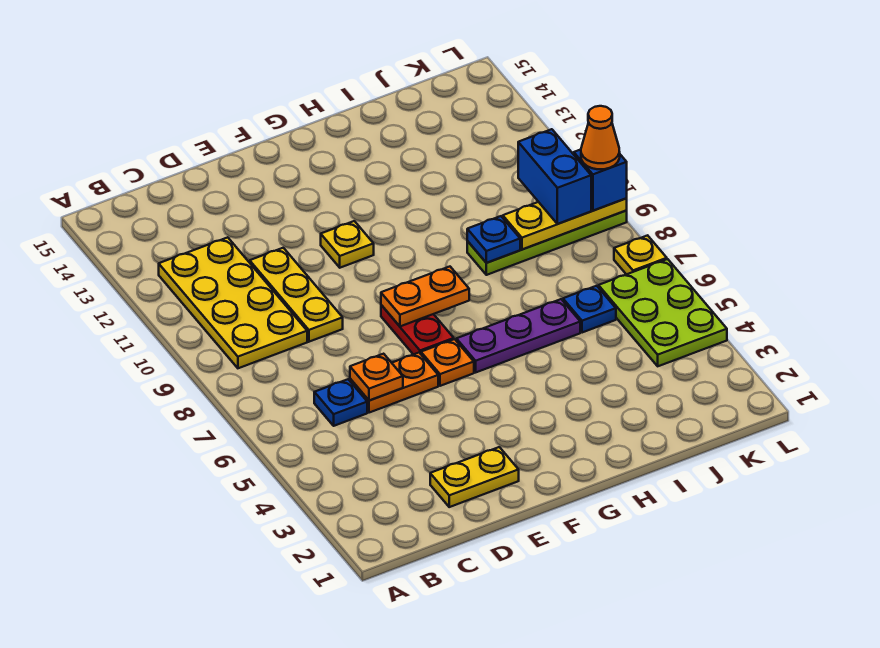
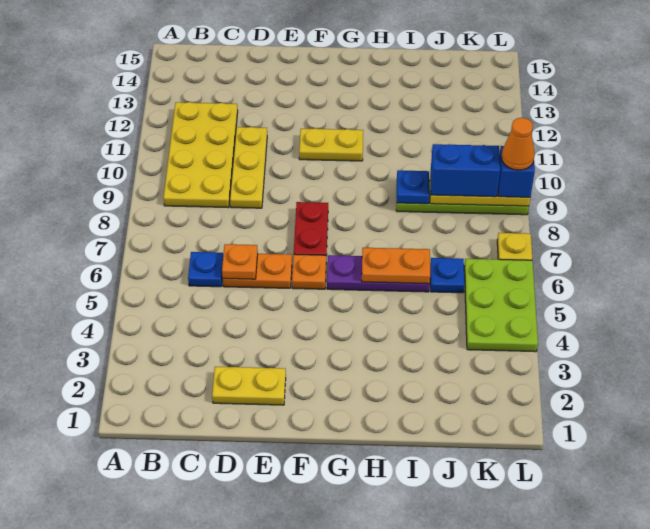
orange plate F8:G8 level 2 -> orange plate H6:I6 level 2
yellow plate F11 level 1 -> yellow plate F11:G11 level 1
blue brick K9:K10 level 3 -> blue brick J9:K9 level 3

